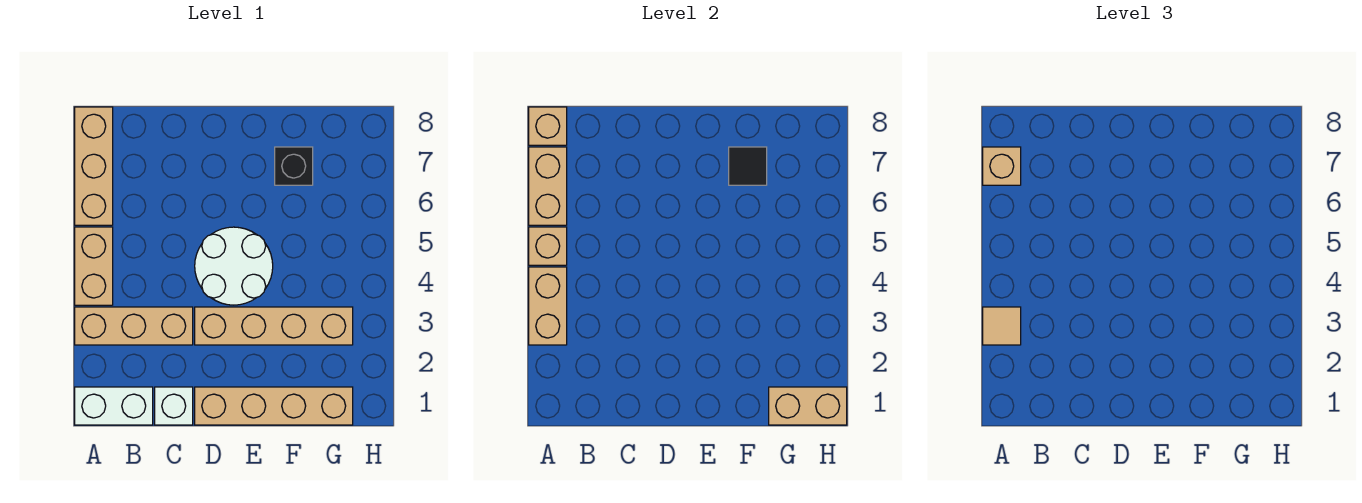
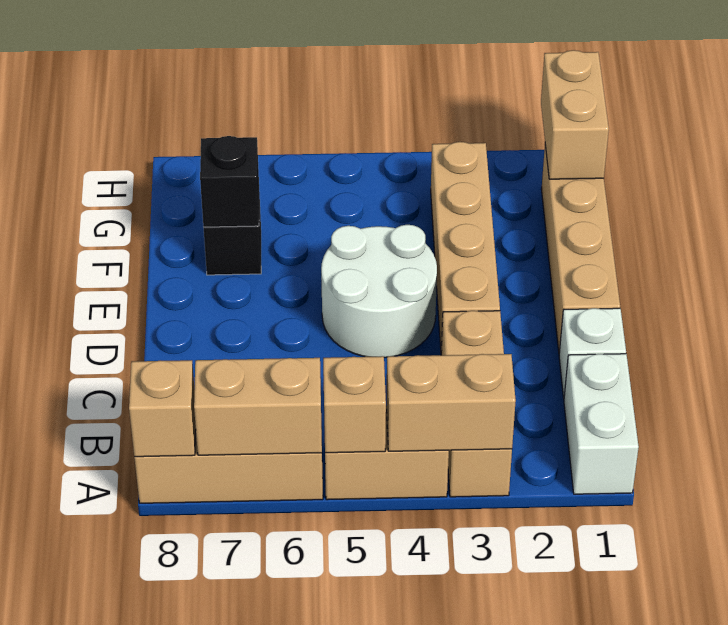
tan tile A3 level 3 -> none
tan brick A7 level 3 -> none
black tile F7 level 2 -> black brick F7 level 2

